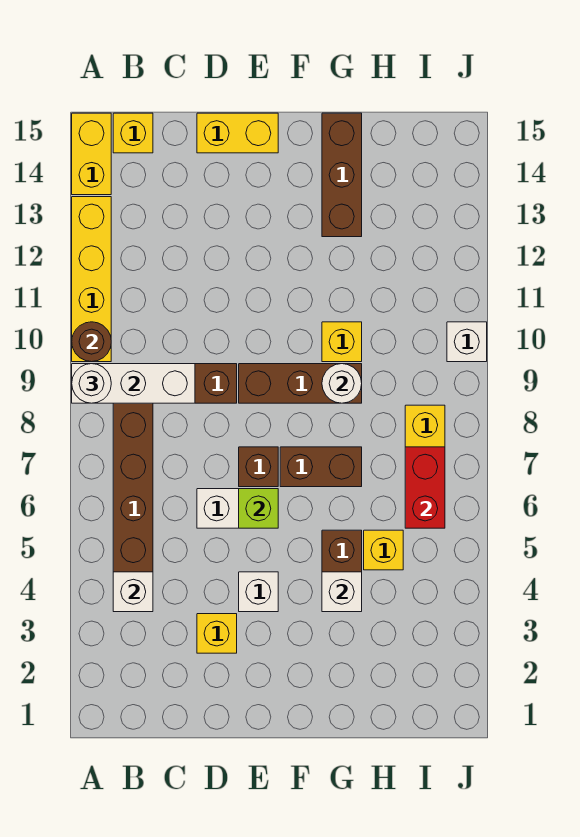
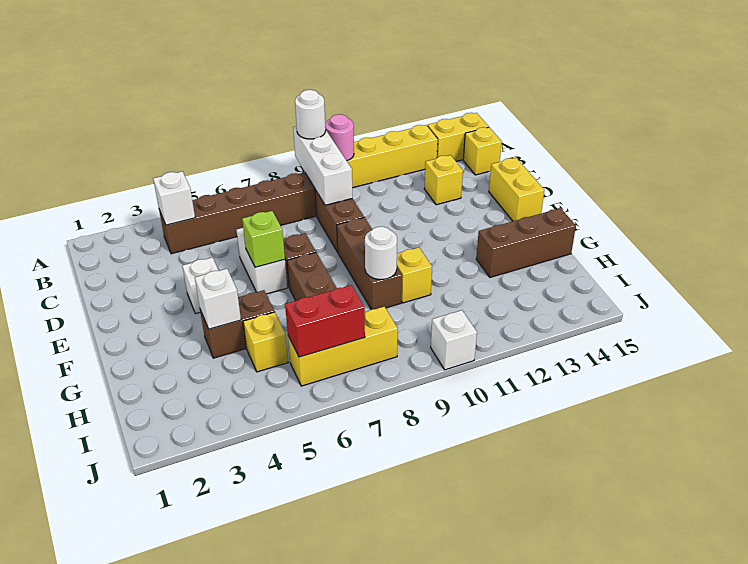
brown round brick A10 level 2 -> pink round brick A10 level 2
yellow brick D3 level 1 -> yellow brick C13 level 1

